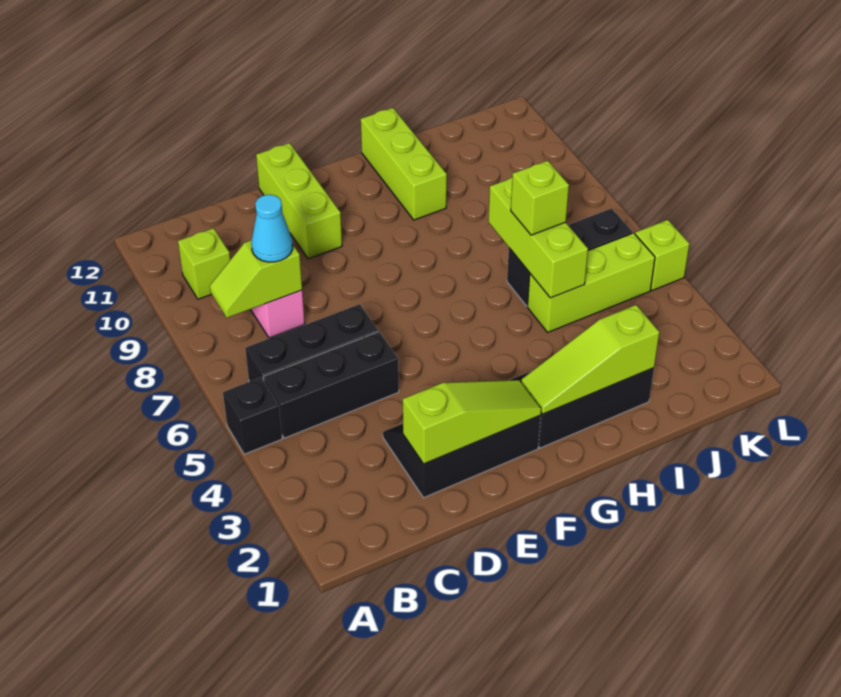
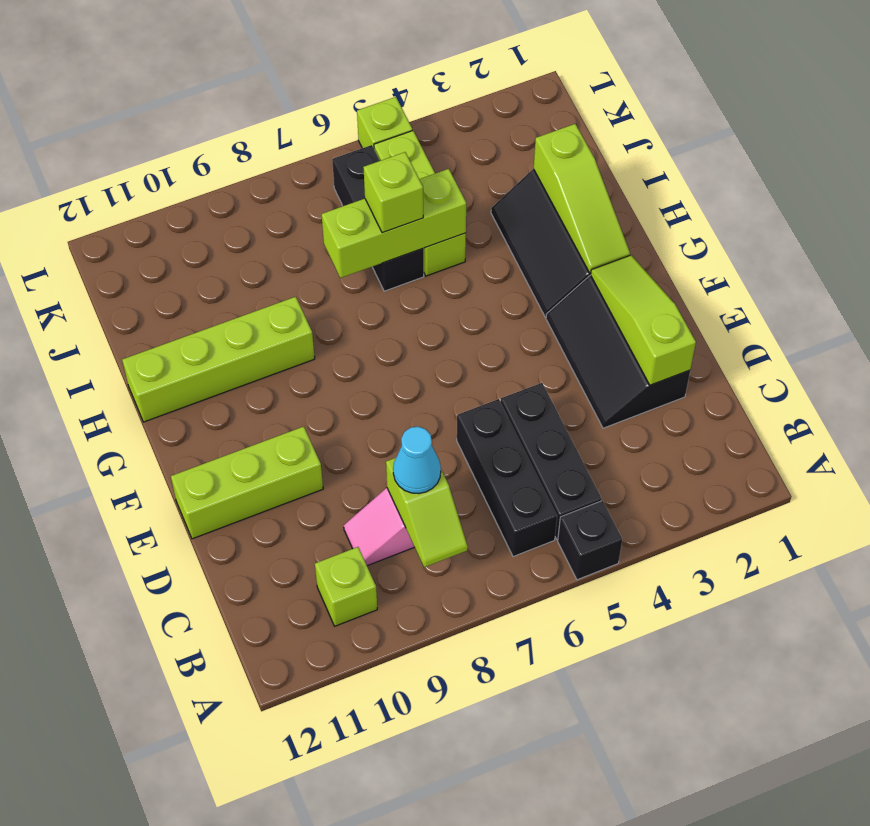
lime brick H10:H12 level 1 -> lime brick H9:H12 level 1

